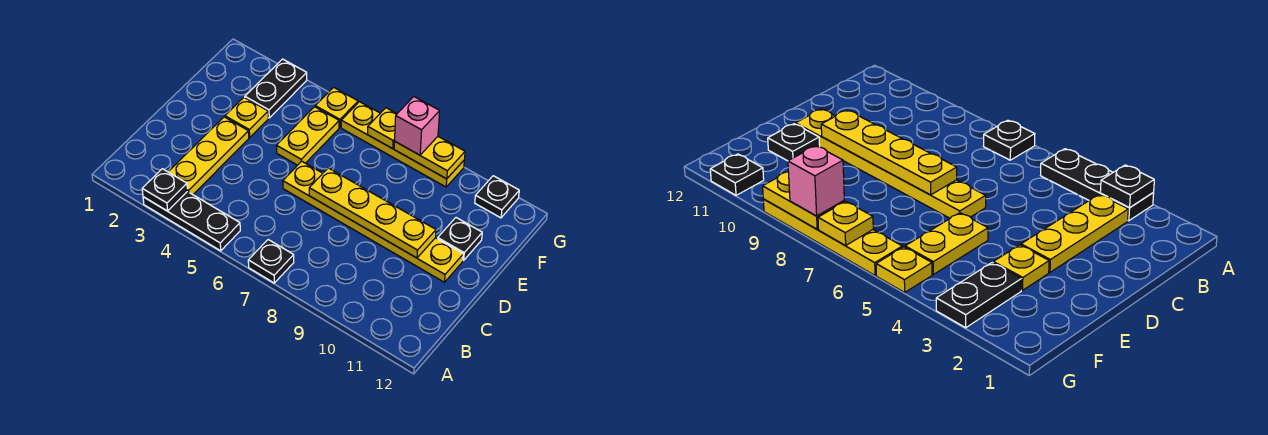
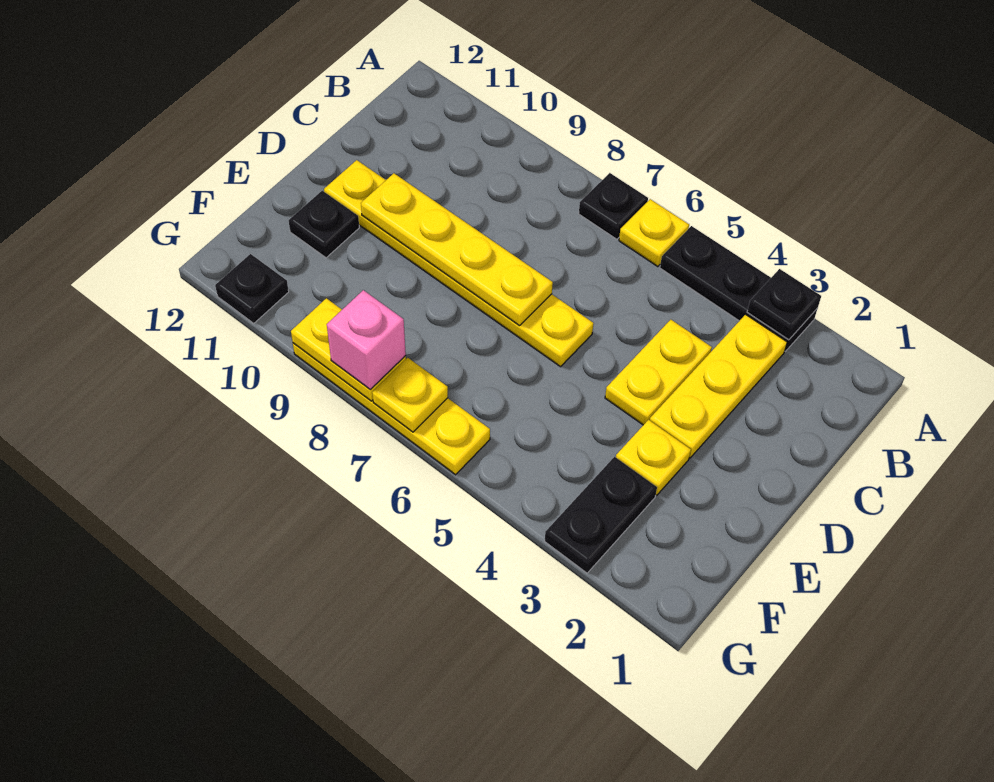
yellow plate E5:F5 level 1 -> yellow plate C4:D4 level 1
yellow plate G5 level 1 -> yellow plate A6 level 1

